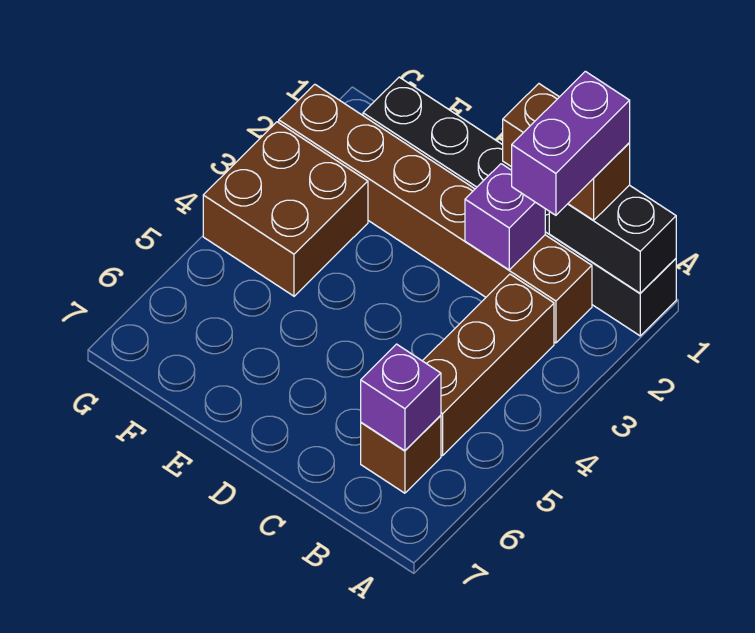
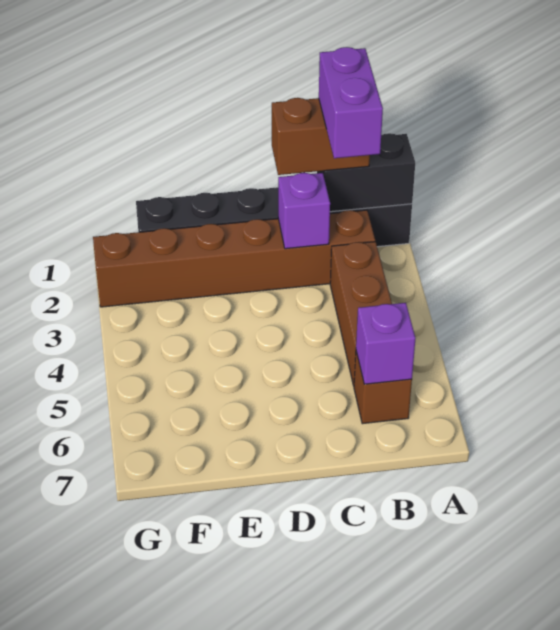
brown brick F3:G4 level 1 -> none

